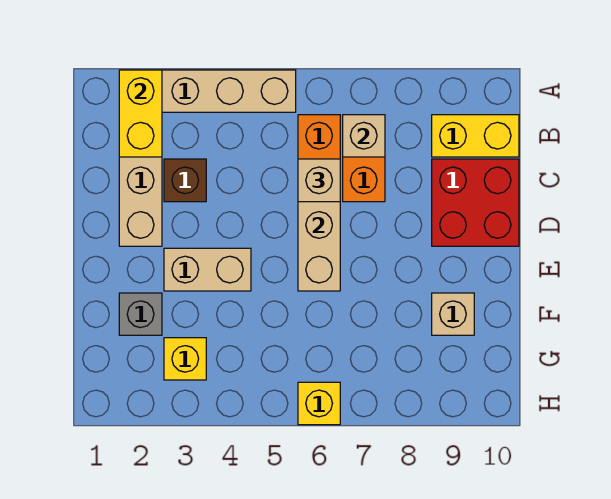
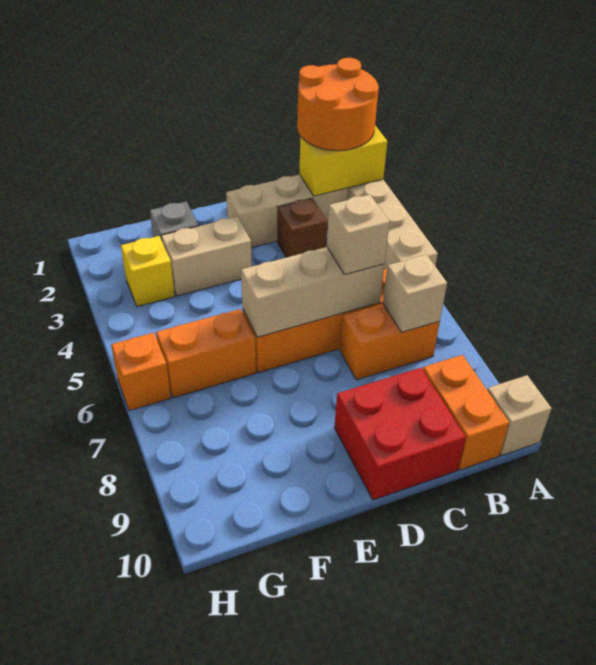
none -> orange round brick A1:B2 level 3
yellow brick B9:B10 level 1 -> orange brick B9:B10 level 1
tan brick E3:E4 level 1 -> tan brick E3:F3 level 1
none -> orange brick F6:G6 level 1
tan brick F9 level 1 -> tan brick A10 level 1
yellow brick H6 level 1 -> orange brick H6 level 1

